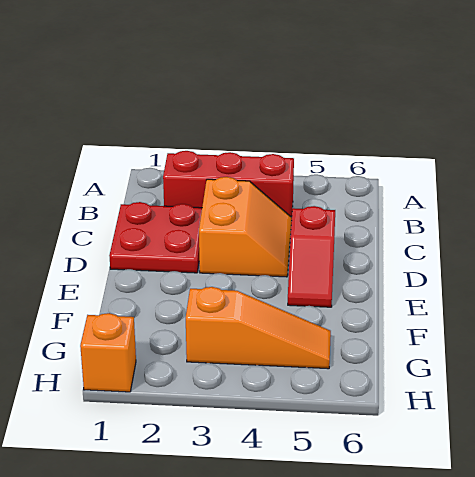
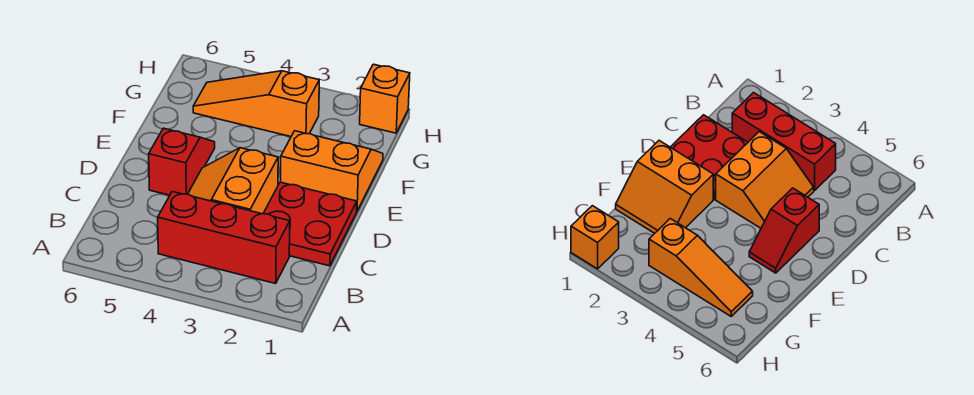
none -> orange slope E1:F2 level 1 top E

